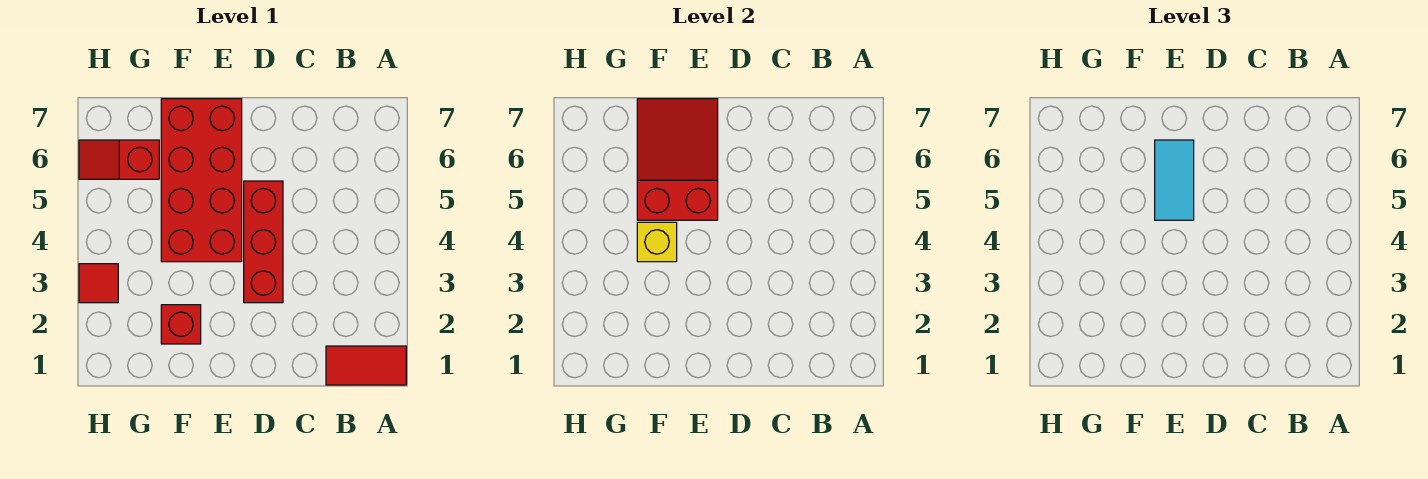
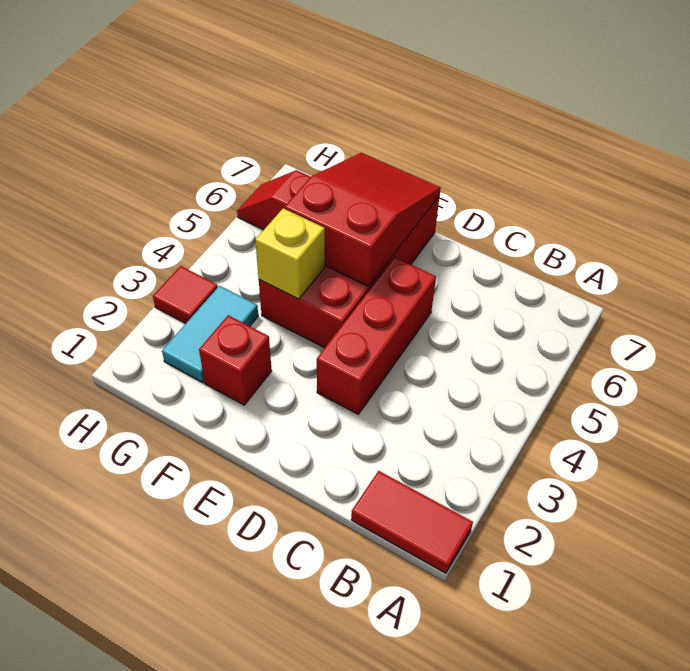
cyan tile E5:E6 level 3 -> cyan tile G2:G3 level 1

